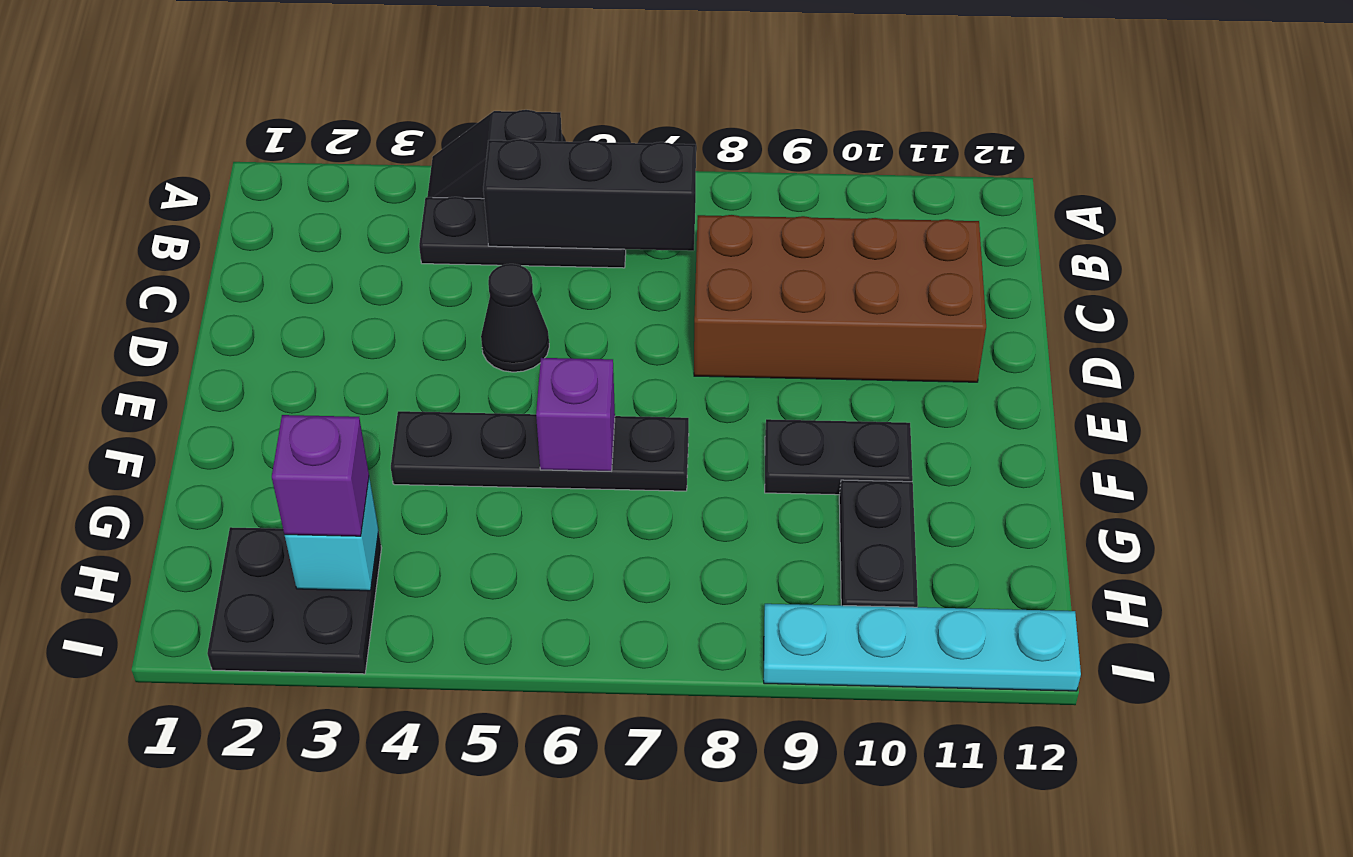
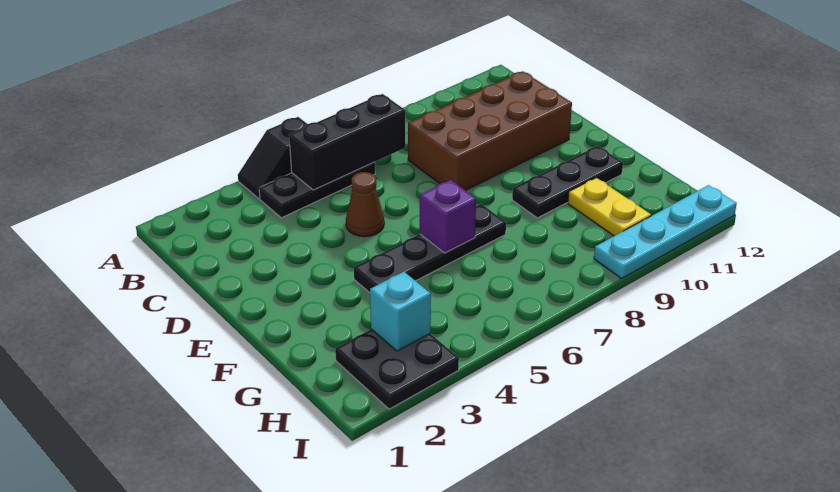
black cone D5 level 1 -> brown cone D5 level 1
black plate F9:F10 level 1 -> black plate F9:F11 level 1
black plate G10:H10 level 1 -> yellow plate G10:H10 level 1
purple brick H3 level 3 -> none

